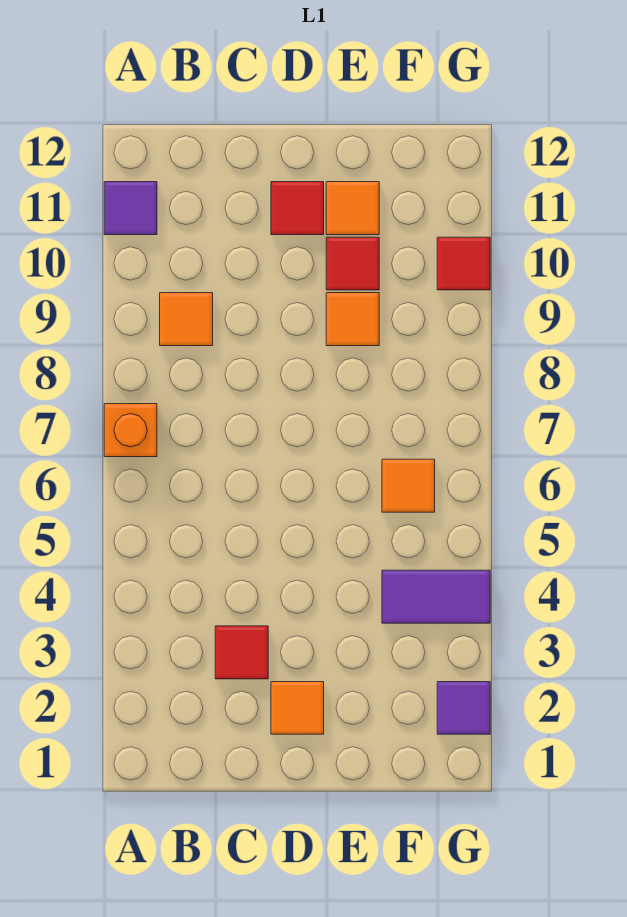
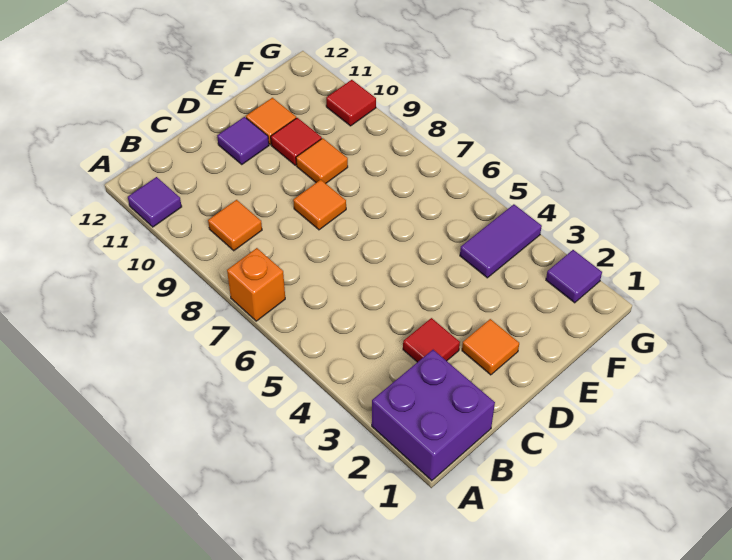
none -> purple brick A1:B2 level 1
red tile D11 level 1 -> purple tile D11 level 1
orange tile F6 level 1 -> orange tile D8 level 1

